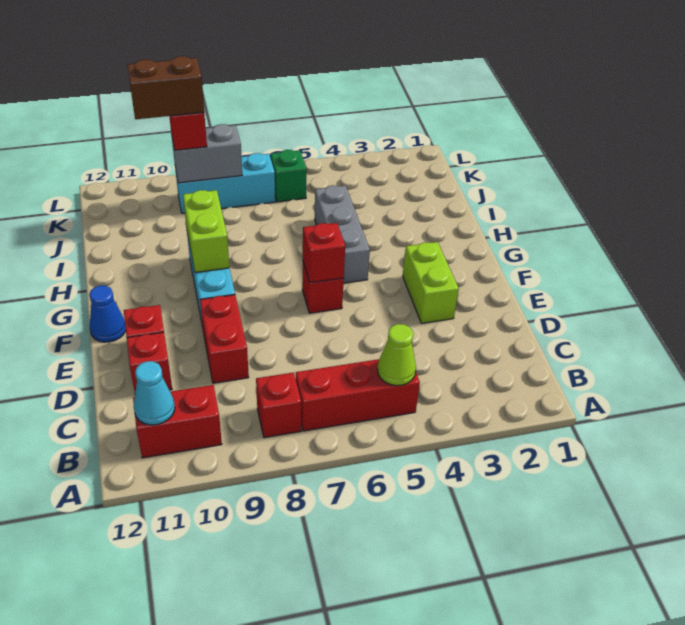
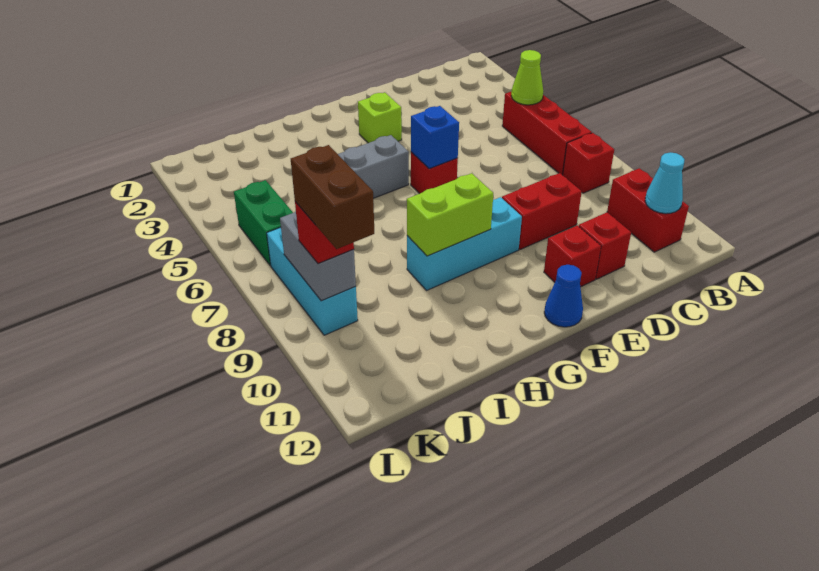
lime brick E3:F3 level 1 -> lime brick F3 level 1
red brick F6 level 2 -> blue brick F6 level 2
green brick K6 level 1 -> green brick K5:K6 level 1

